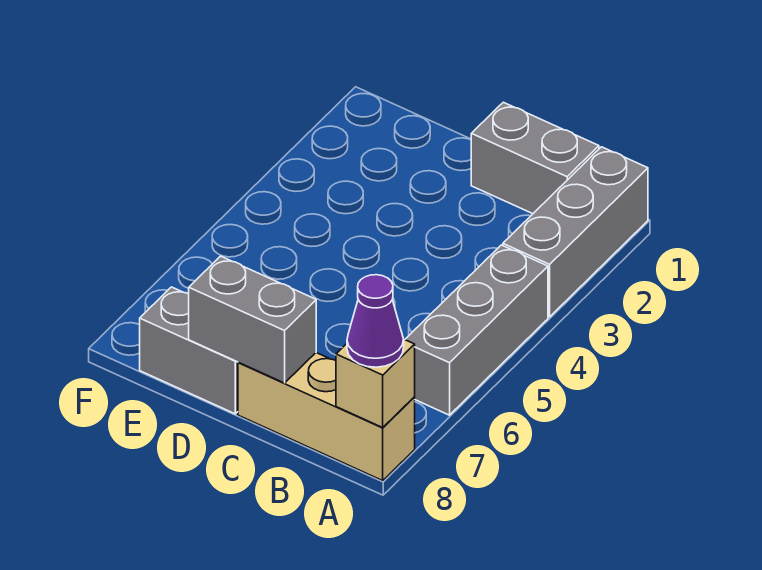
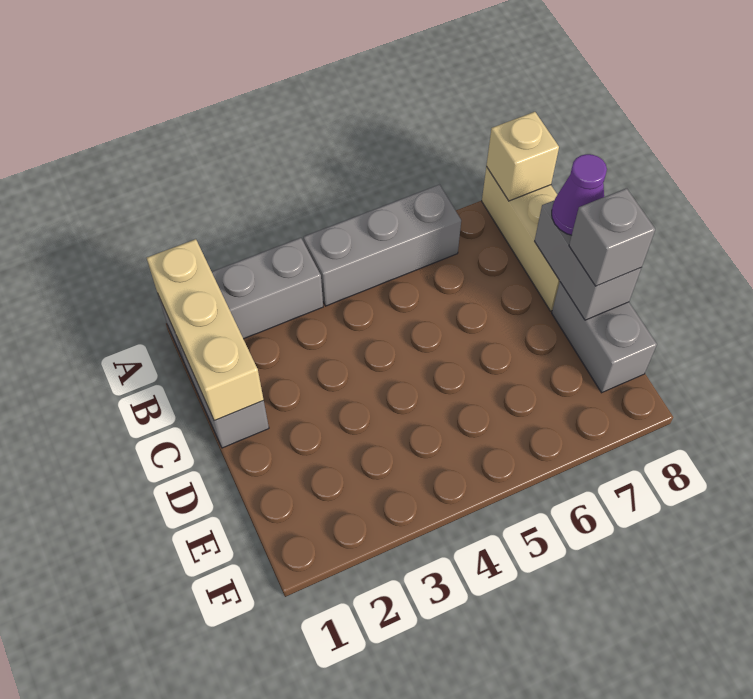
none -> tan brick A1:C1 level 2
purple cone A8 level 3 -> purple cone C8 level 3
none -> grey brick D8 level 3

